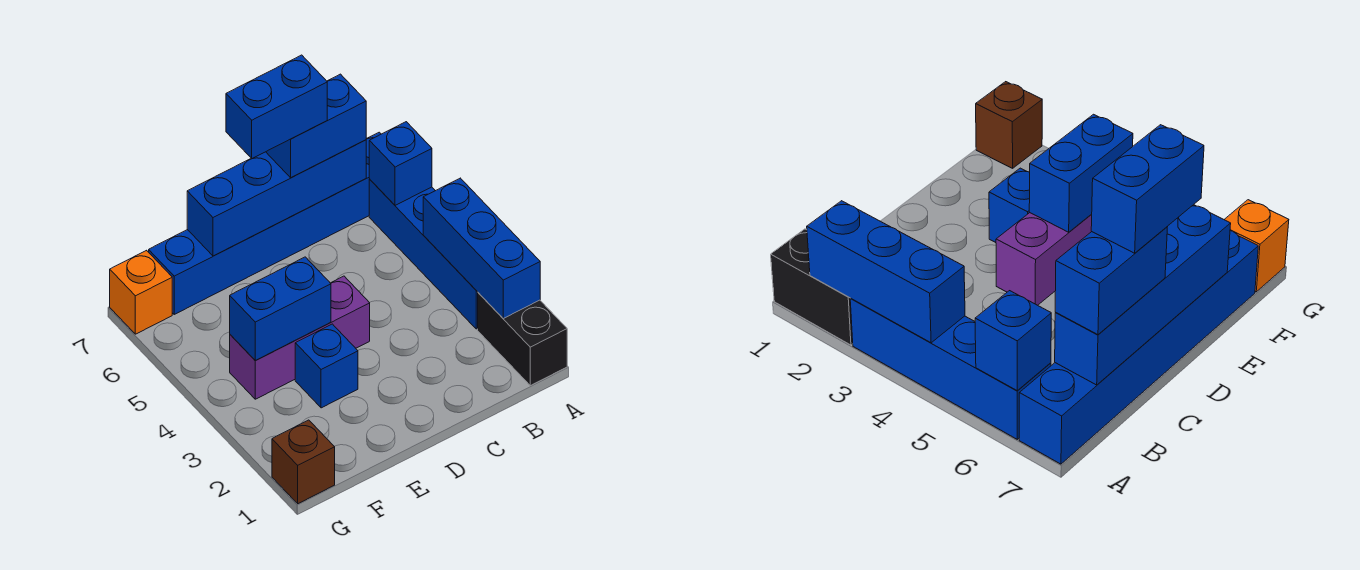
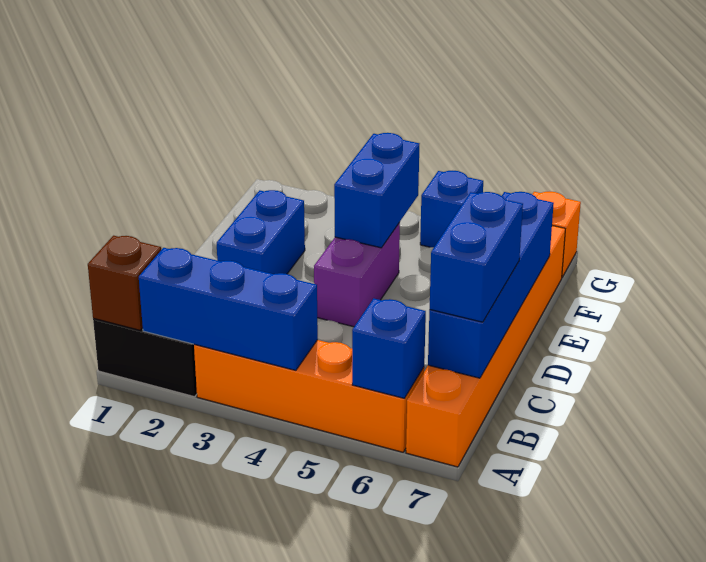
blue brick A3:A6 level 1 -> orange brick A3:A6 level 1
blue brick A7:F7 level 1 -> orange brick A7:F7 level 1
blue brick C7:D7 level 4 -> blue brick D2:E2 level 1
purple brick D4:F4 level 1 -> purple brick D4:E4 level 1
blue brick E3 level 1 -> blue brick G5 level 1
brown brick G1 level 1 -> brown brick A1 level 2

